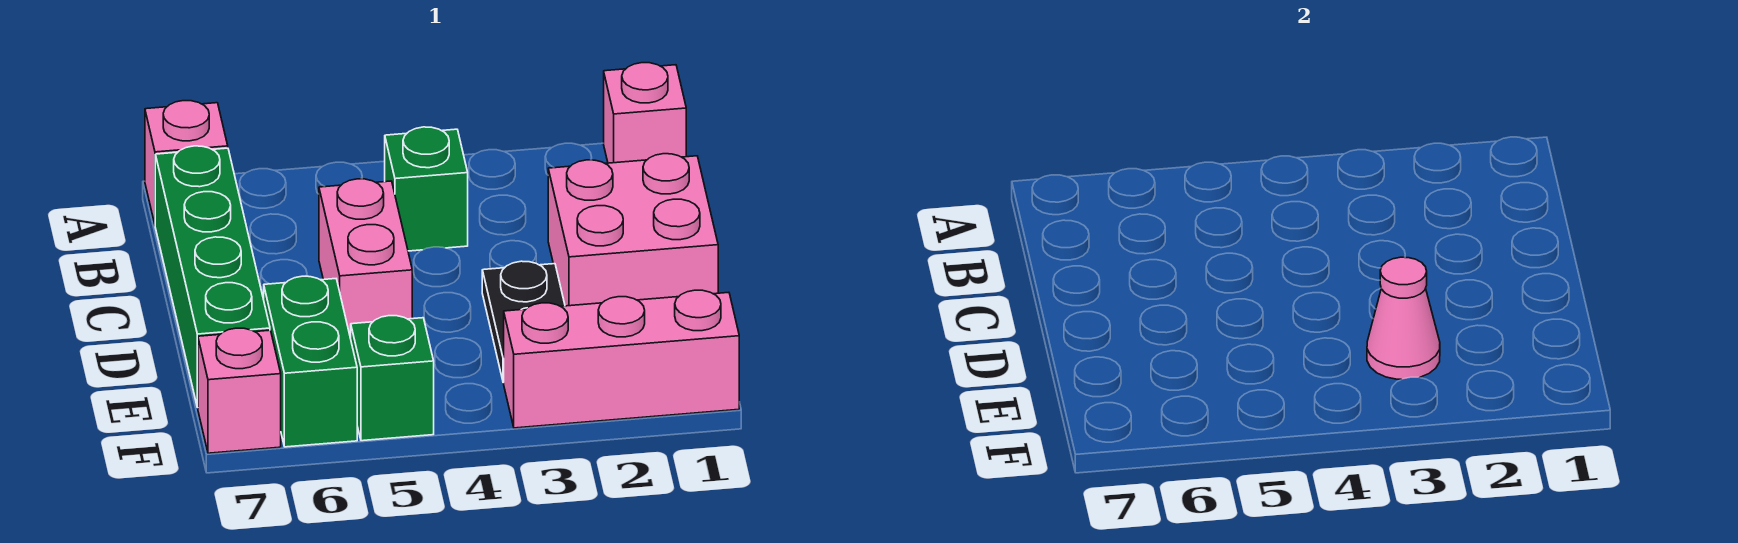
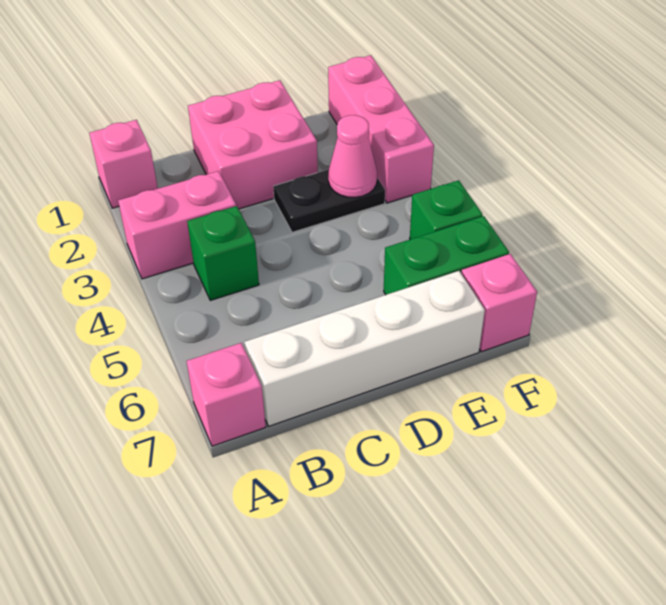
green brick B7:E7 level 1 -> white brick B7:E7 level 1
pink brick C5:D5 level 1 -> pink brick A3:B3 level 1

